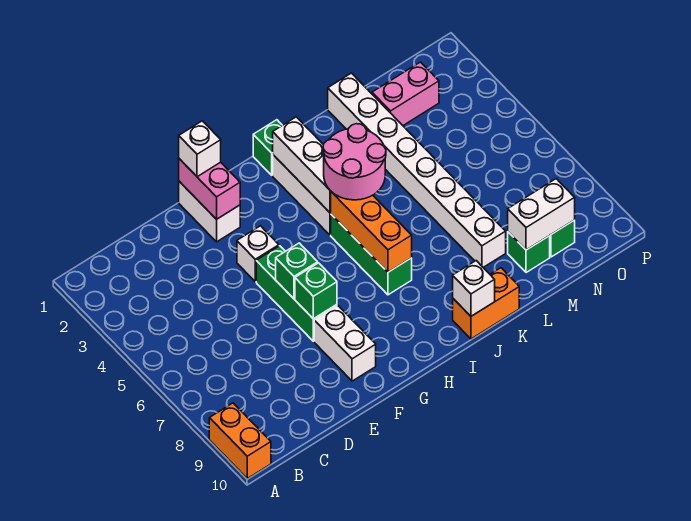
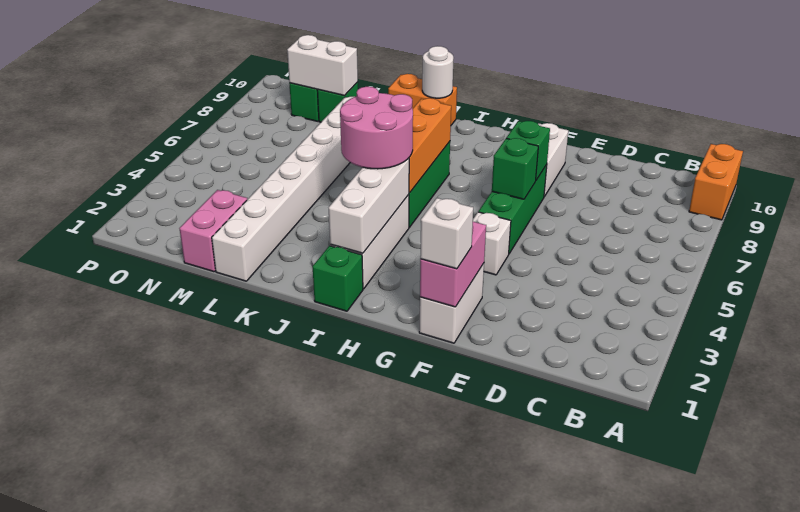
white brick J10 level 2 -> white round brick J10 level 2
pink brick M2:N2 level 1 -> pink brick M1:M2 level 1

